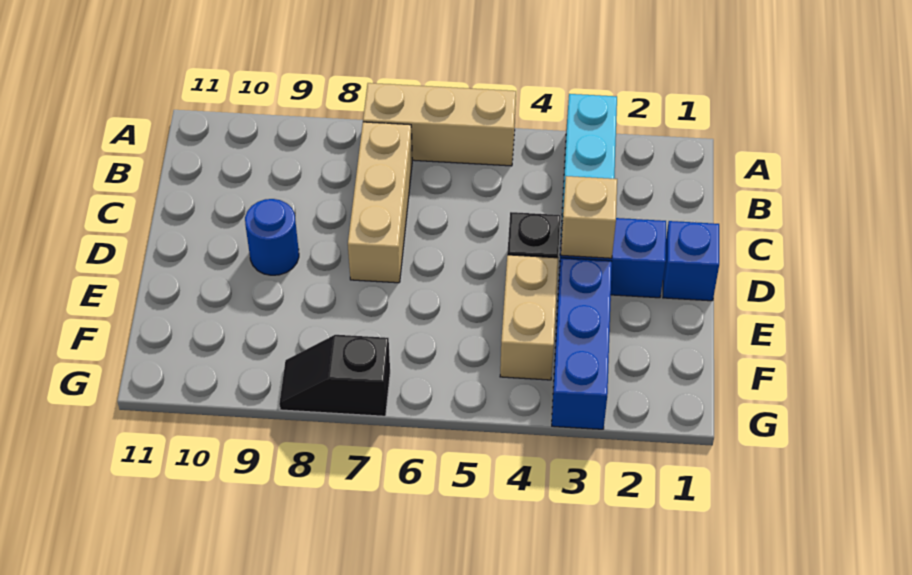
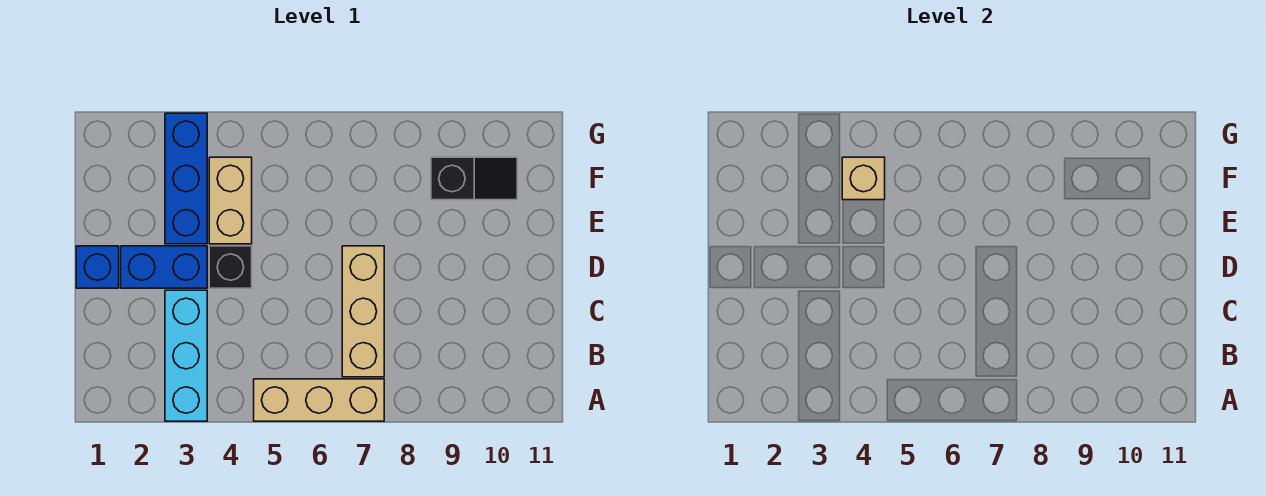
tan brick D3 level 2 -> tan brick F4 level 2
blue round brick D9 level 1 -> none
black slope G7:G8 level 1 top 7 -> black slope F9:F10 level 1 top 9

